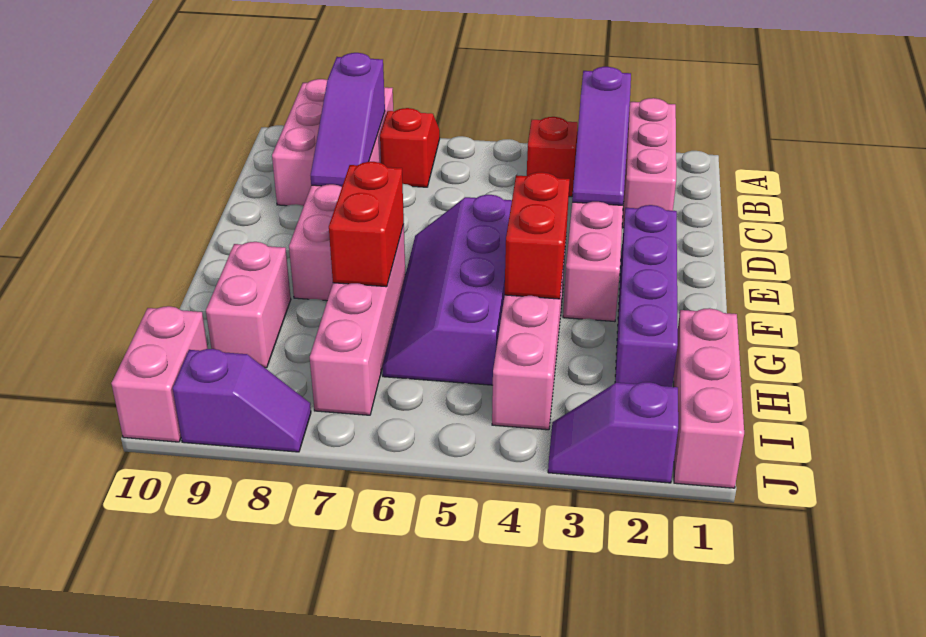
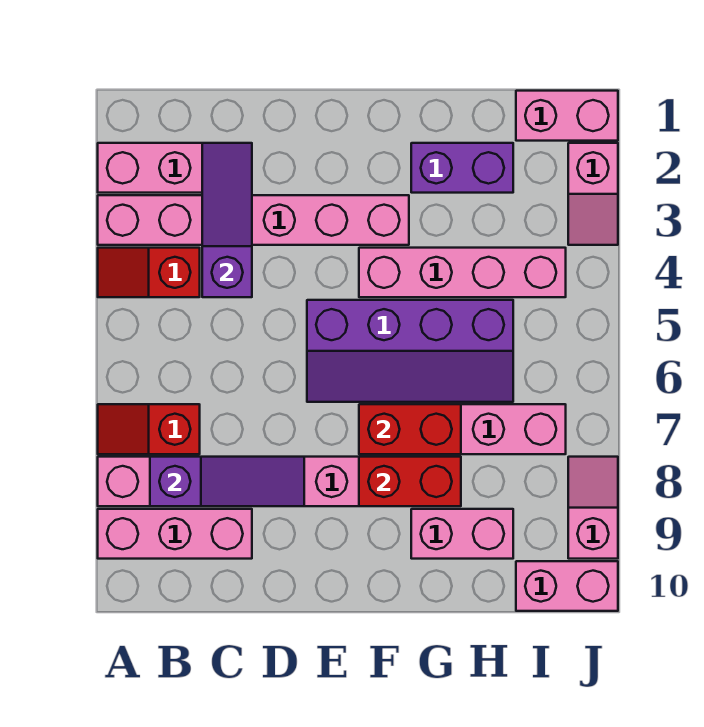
purple slope B3:D3 level 2 top B -> purple slope C2:C4 level 2 top 4
purple brick E2:H2 level 1 -> purple brick G2:H2 level 1
red brick F4:G4 level 2 -> red brick F8:G8 level 2
pink brick H1:J1 level 1 -> pink brick I1:J1 level 1
purple slope J2:J3 level 1 top 2 -> pink slope J2:J3 level 1 top 2
purple slope J8:J9 level 1 top 9 -> pink slope J8:J9 level 1 top 9

